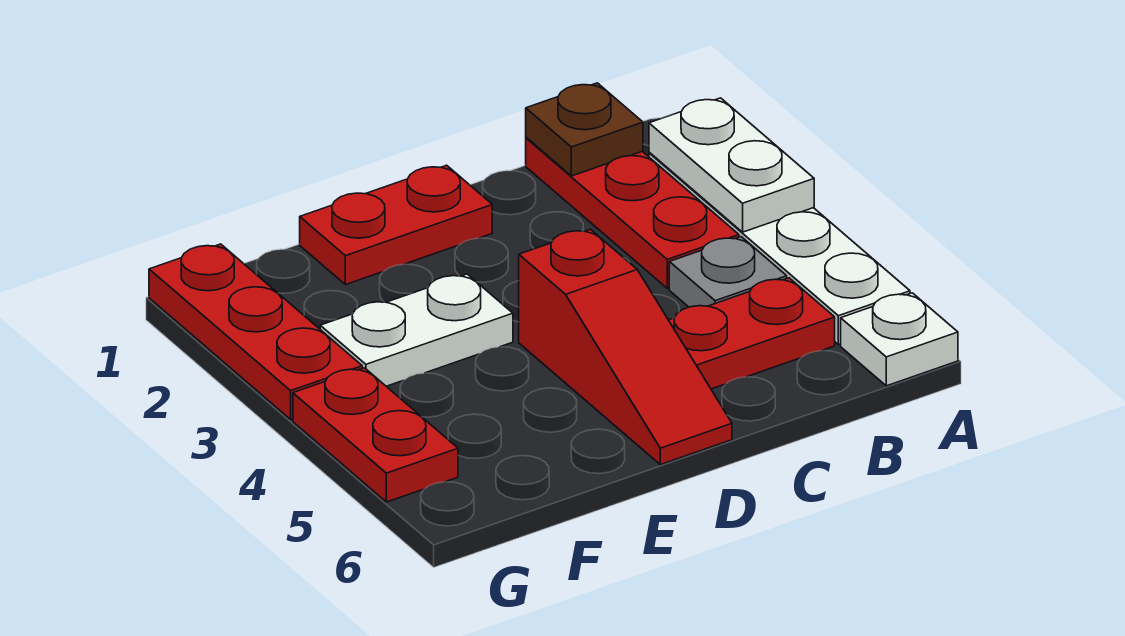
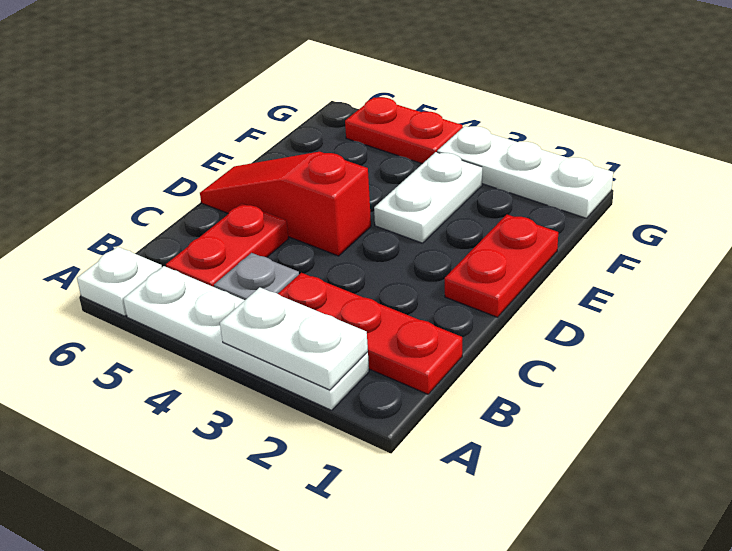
brown plate B1 level 2 -> none
red plate G1:G3 level 1 -> white plate G1:G3 level 1

